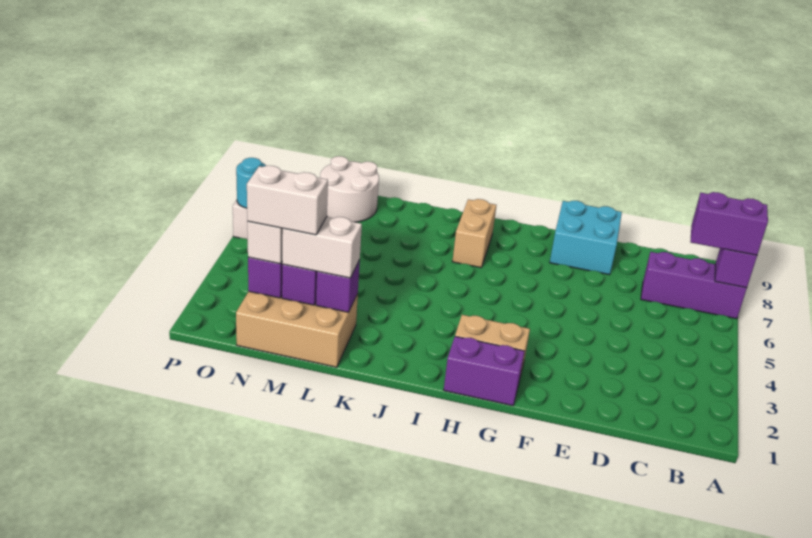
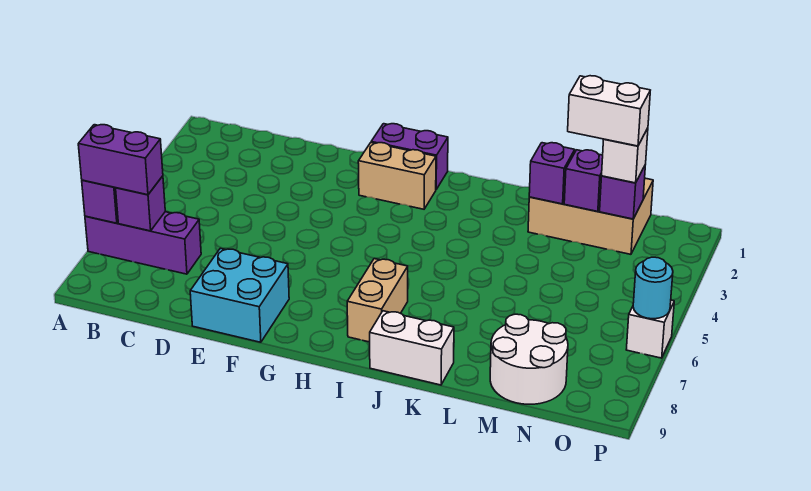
none -> purple brick B7 level 2
white brick L2:M2 level 3 -> white brick J9:K9 level 1

